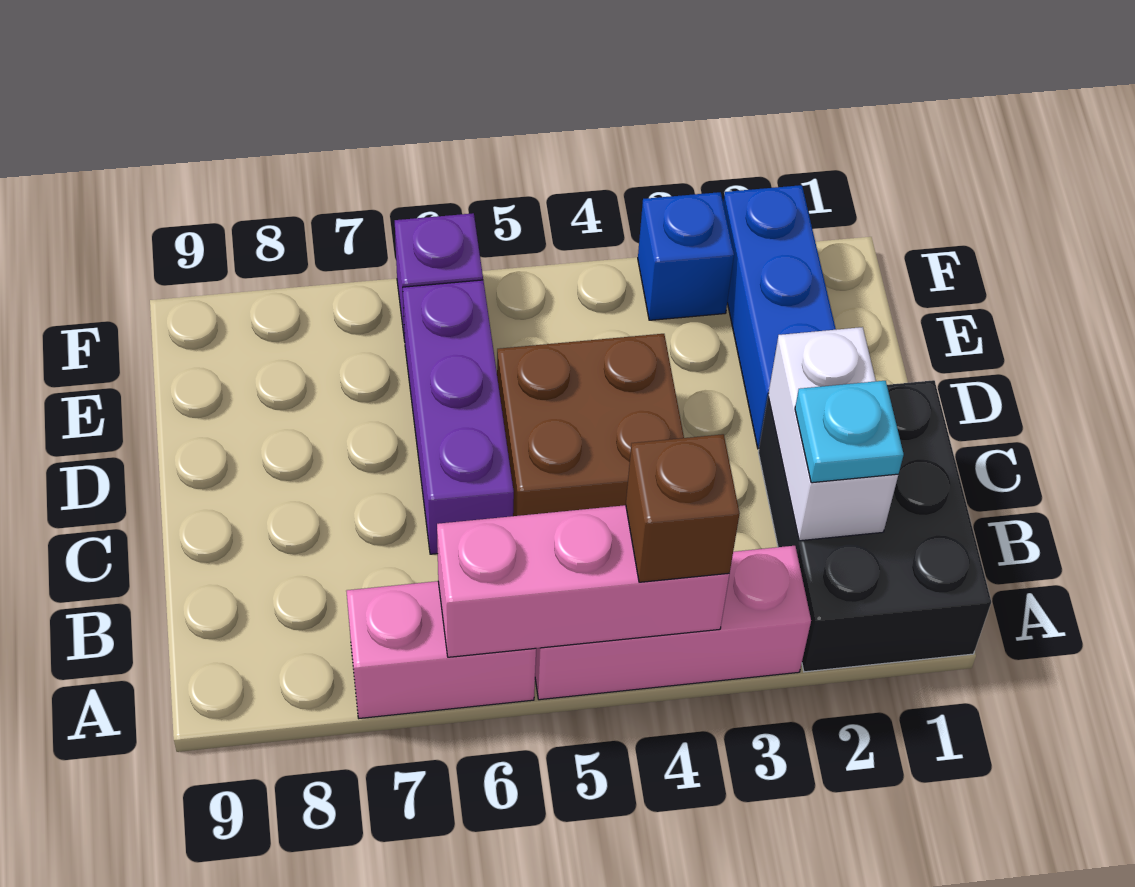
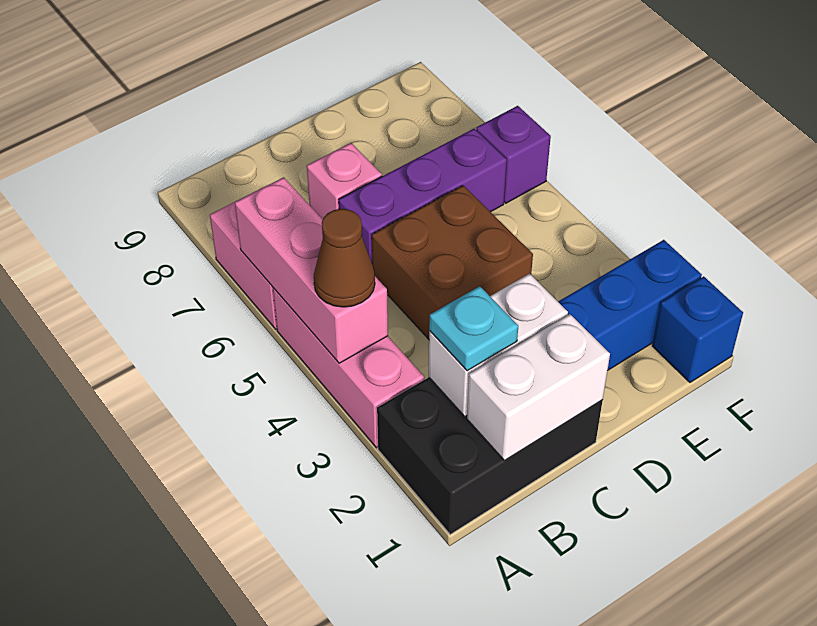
brown brick A4 level 3 -> brown cone A4 level 3
none -> white brick B1:C1 level 2
none -> pink brick C7 level 1
blue brick F3 level 1 -> blue brick F1 level 1

